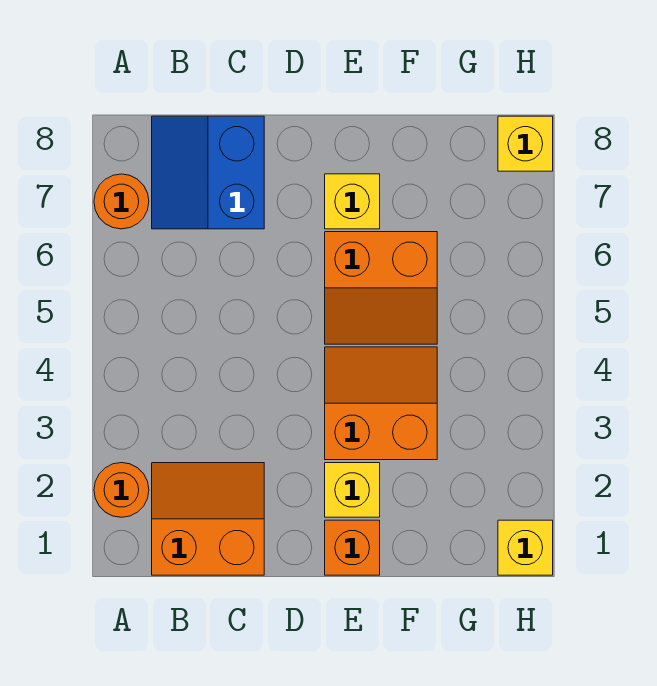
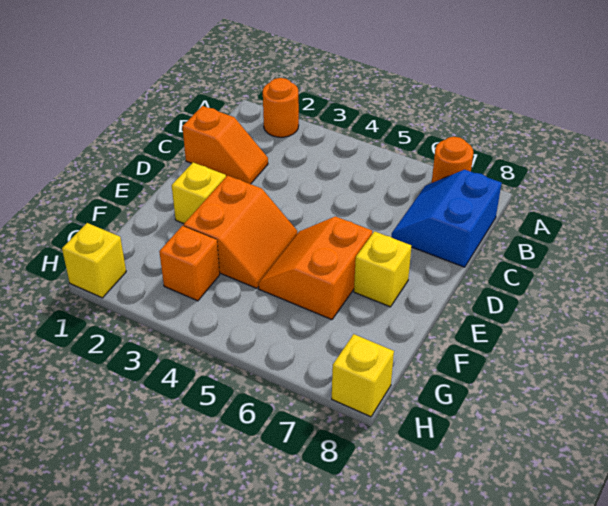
orange slope B1:C2 level 1 top 1 -> orange slope C1:C2 level 1 top 1
blue slope B7:C8 level 1 top C -> blue slope B7:C8 level 1 top 8
orange brick E1 level 1 -> orange brick G3 level 1

